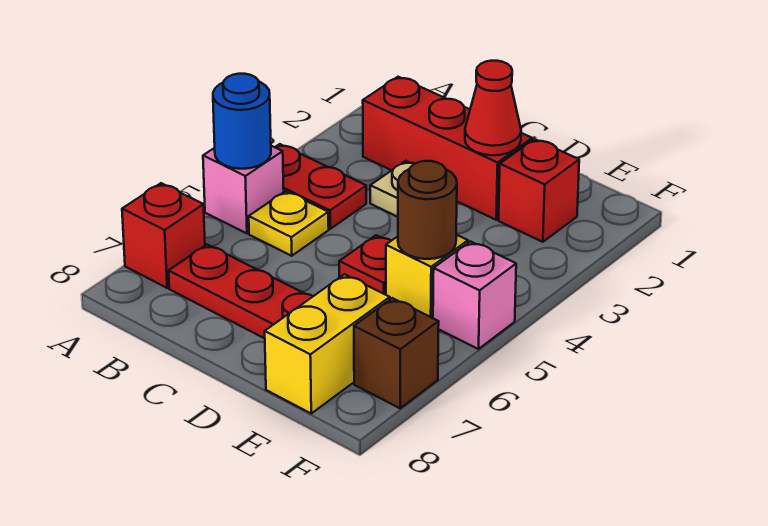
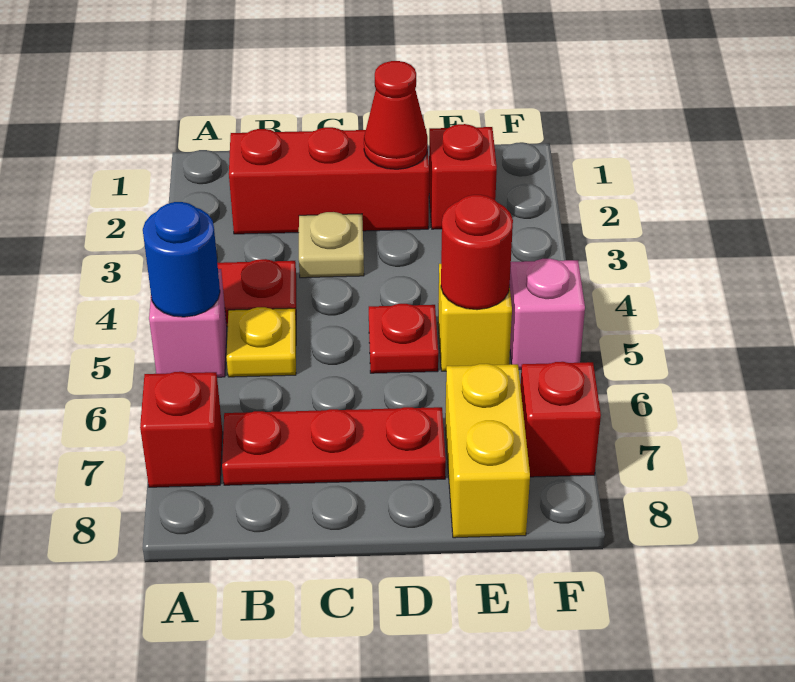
brown round brick E5 level 2 -> red round brick E5 level 2
brown brick F7 level 1 -> red brick F7 level 1

